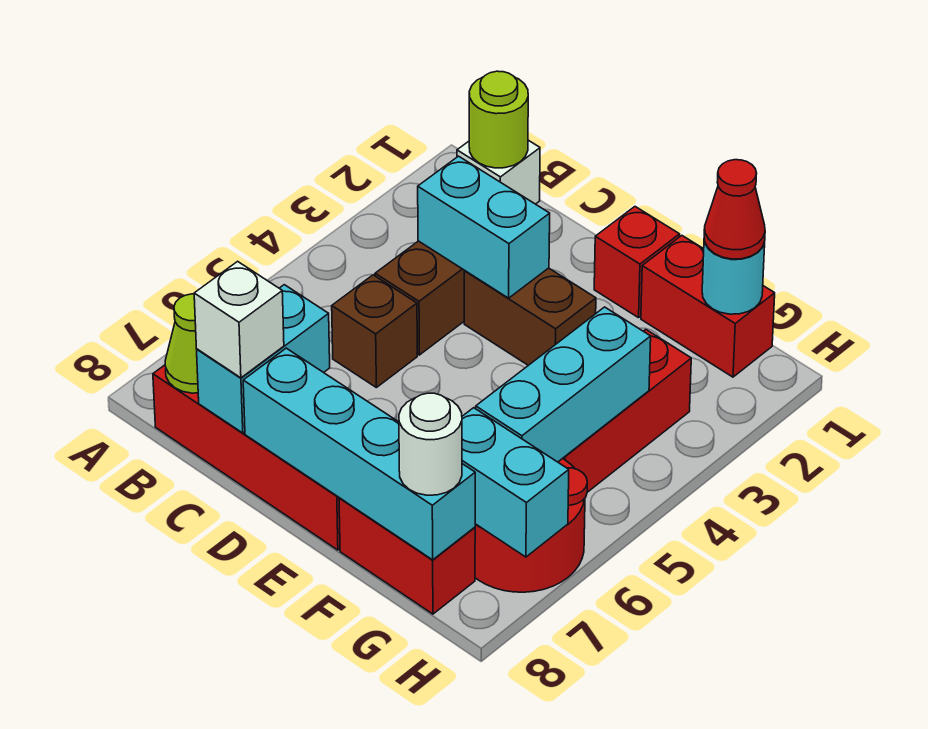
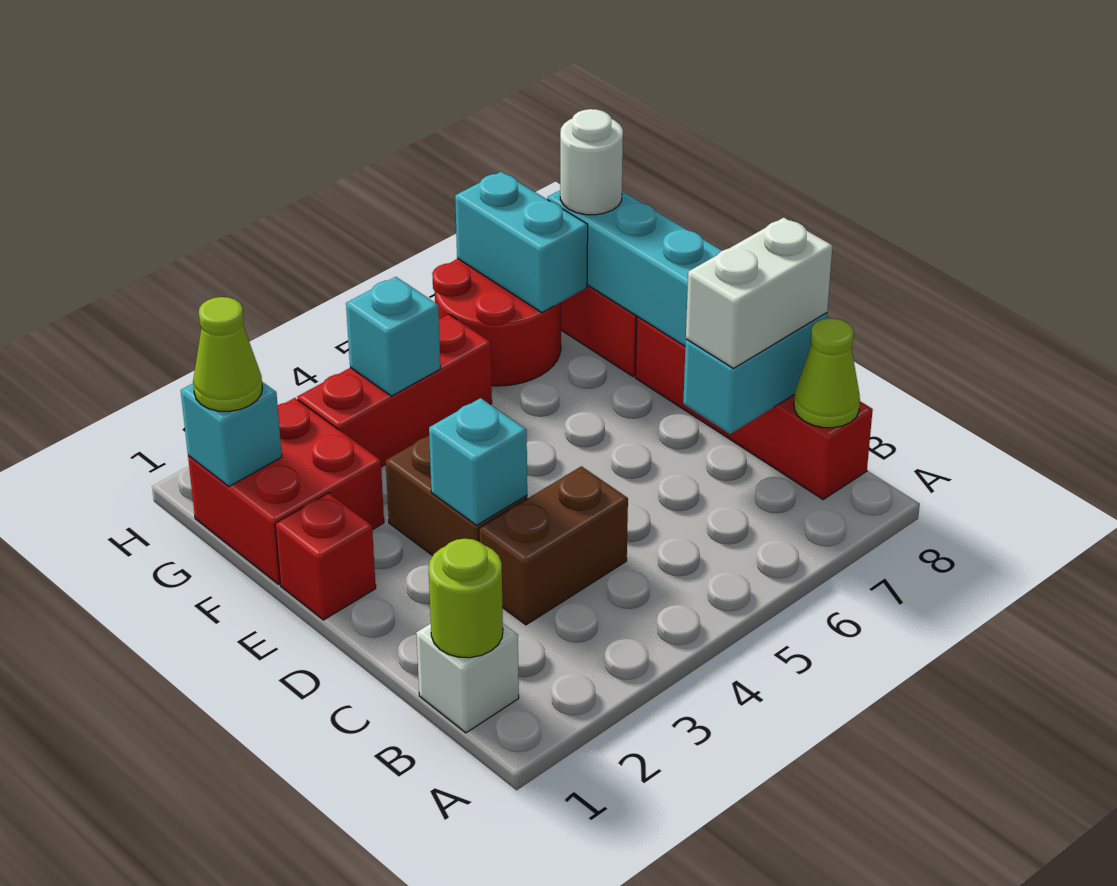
cyan brick C3:D3 level 2 -> cyan brick D3 level 2
brown brick C5 level 1 -> none
white brick C8 level 3 -> white brick C7:C8 level 3
red brick F1:G1 level 1 -> red brick F1:G2 level 1
cyan round brick G1 level 2 -> cyan brick G1 level 2
red cone G1 level 3 -> lime cone G1 level 3
cyan brick G4:G6 level 2 -> cyan brick G4 level 2

